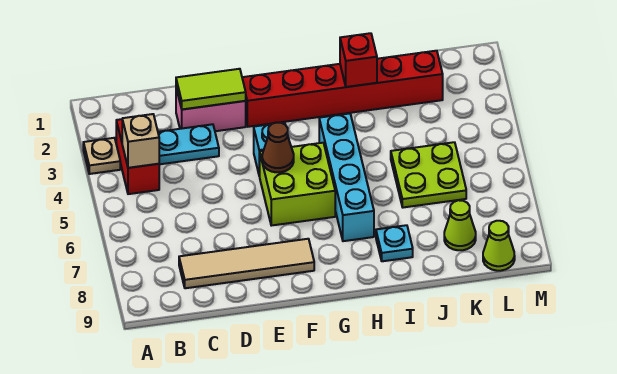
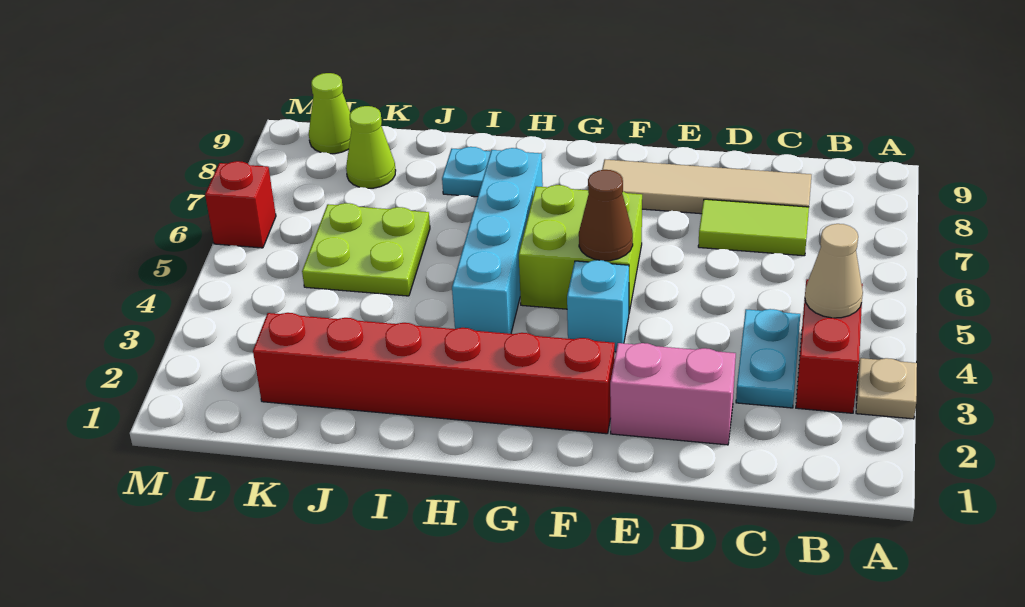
tan brick B4 level 2 -> tan cone B4 level 2
cyan plate C3:D3 level 1 -> cyan plate C3:C4 level 1
lime tile D2:E2 level 2 -> lime tile C7:D7 level 1
red brick I2 level 2 -> red brick M6 level 1

